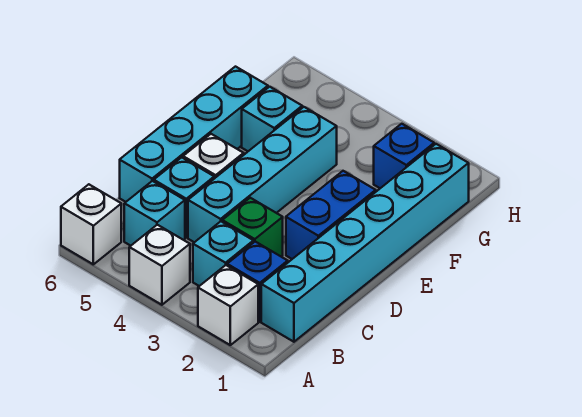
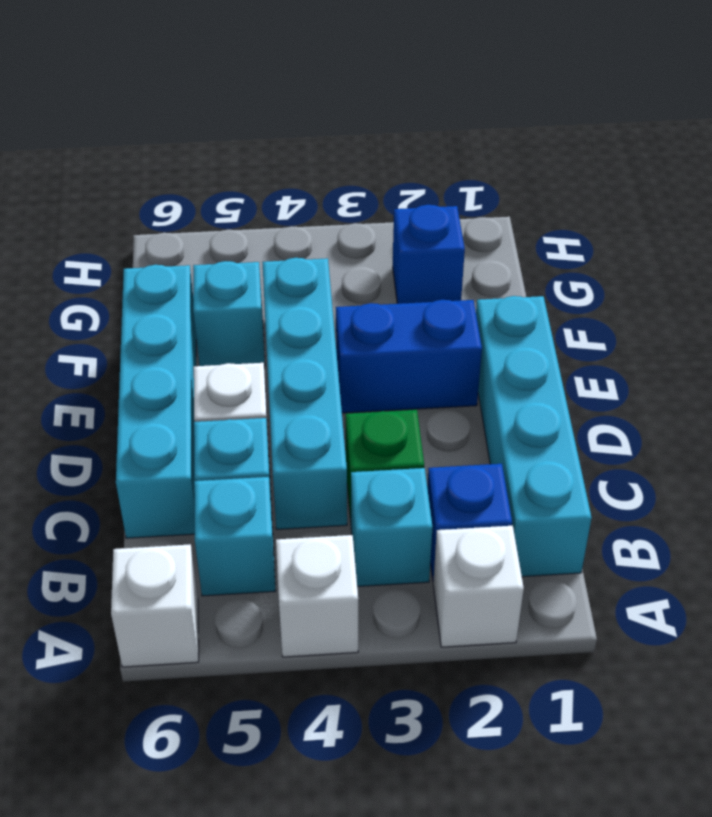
cyan brick B1:G1 level 1 -> cyan brick B1:E1 level 1
blue brick D2:E2 level 1 -> blue brick E2:E3 level 1

